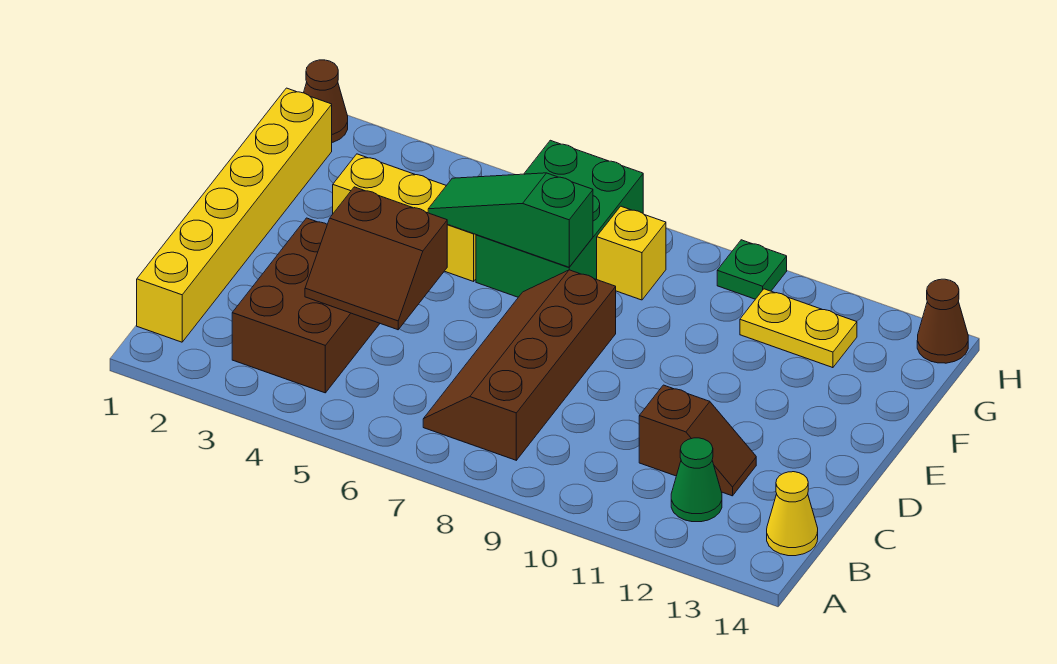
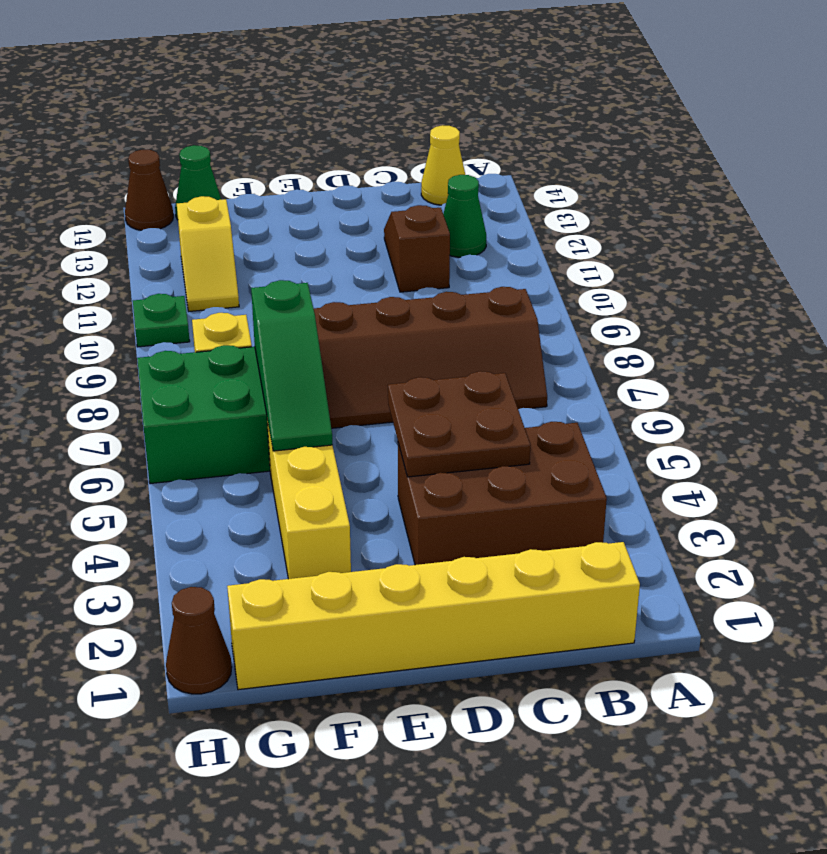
brown slope C4:D5 level 2 top D -> brown plate C4:D5 level 2
yellow plate G11:G12 level 1 -> yellow slope G11:G12 level 1 top 12
none -> green cone G14 level 1

